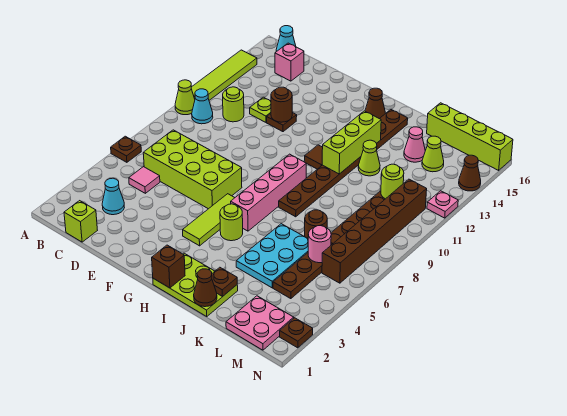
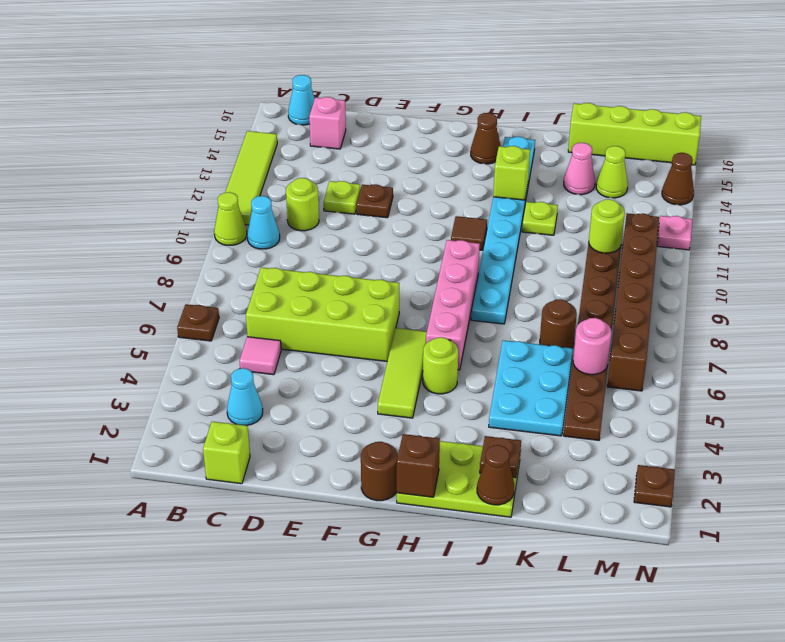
brown round brick E12 level 2 -> brown round brick G1 level 1
brown plate I8:I15 level 1 -> cyan plate I8:I15 level 1
lime brick I11:I13 level 2 -> lime brick I13 level 2
lime cone J12 level 1 -> lime plate J12 level 1
pink plate L1:M2 level 1 -> none

